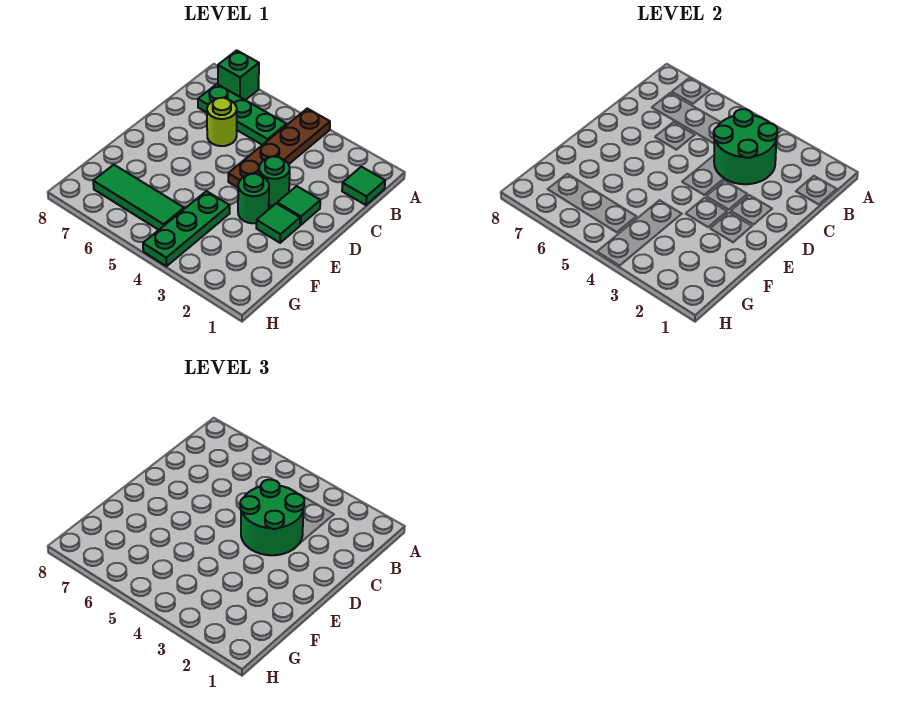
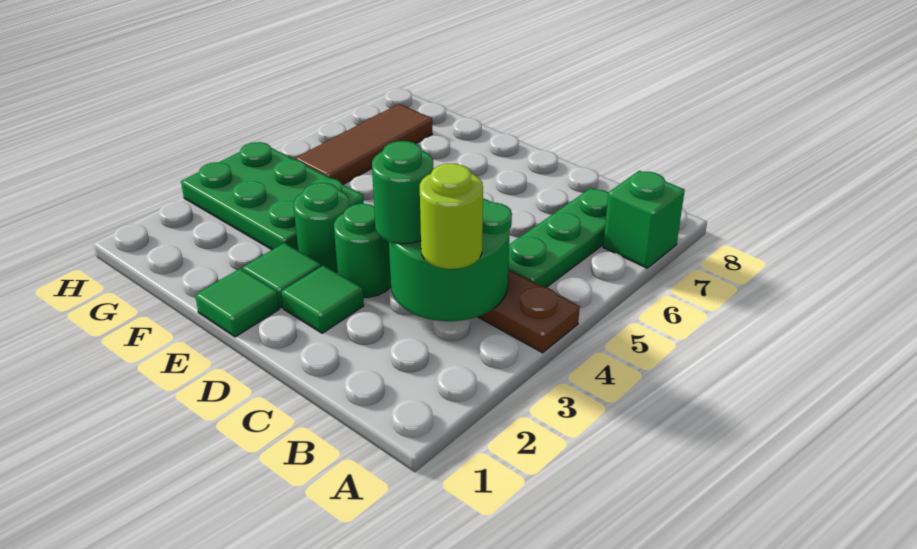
green tile B1 level 1 -> green tile E1 level 1
green round brick C3:D4 level 3 -> green round brick C3 level 3
lime round brick C6 level 1 -> lime round brick B3 level 3
green plate F4:H4 level 1 -> green plate F3:H4 level 1
green tile G5:G7 level 1 -> brown tile G5:G7 level 1

